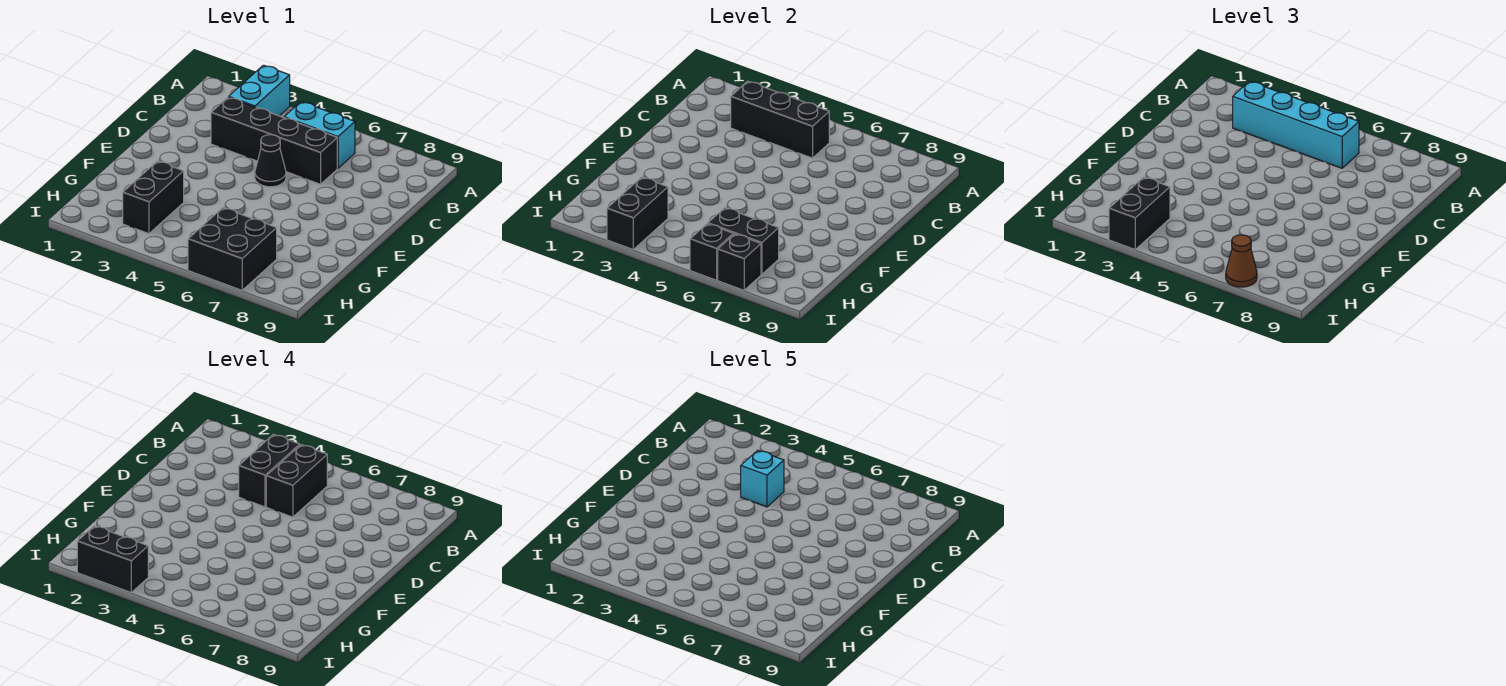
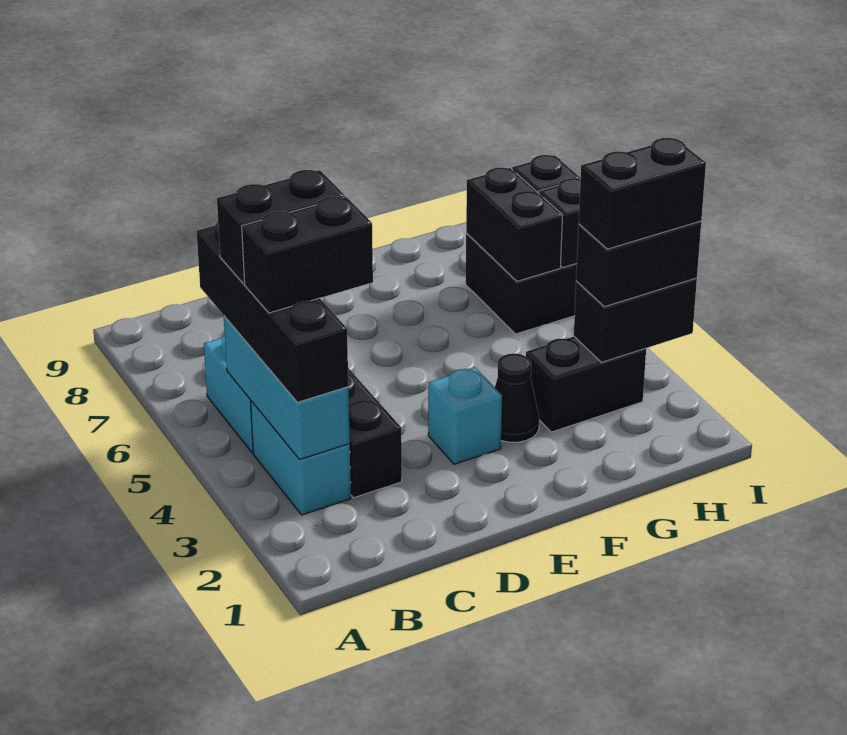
cyan brick A3:B3 level 1 -> cyan brick B3:B4 level 1
black brick B3:B5 level 2 -> cyan brick B3:B5 level 2
cyan brick B3:B6 level 3 -> black brick B3:B6 level 3
cyan brick C4 level 5 -> cyan brick E3 level 1
black cone D5 level 1 -> black cone F3 level 1
black brick I2:I3 level 4 -> black brick H3:I3 level 4
brown cone I7 level 3 -> none

